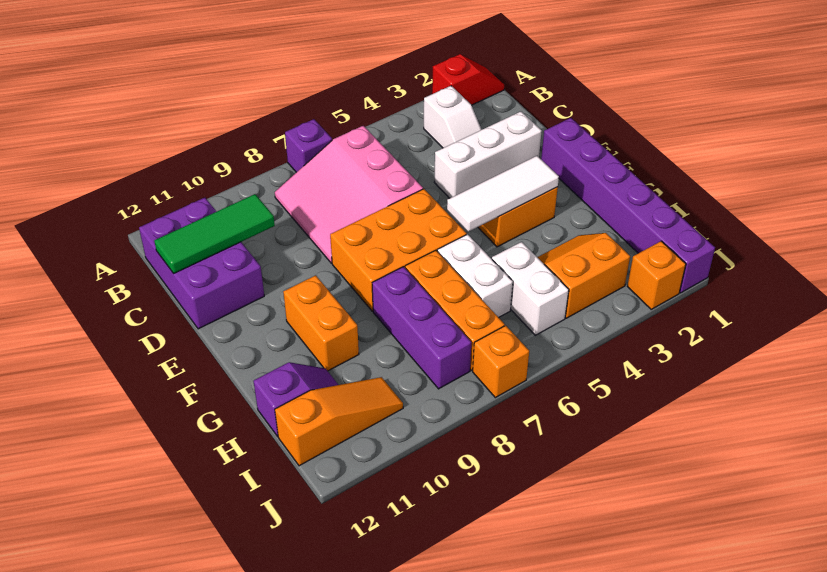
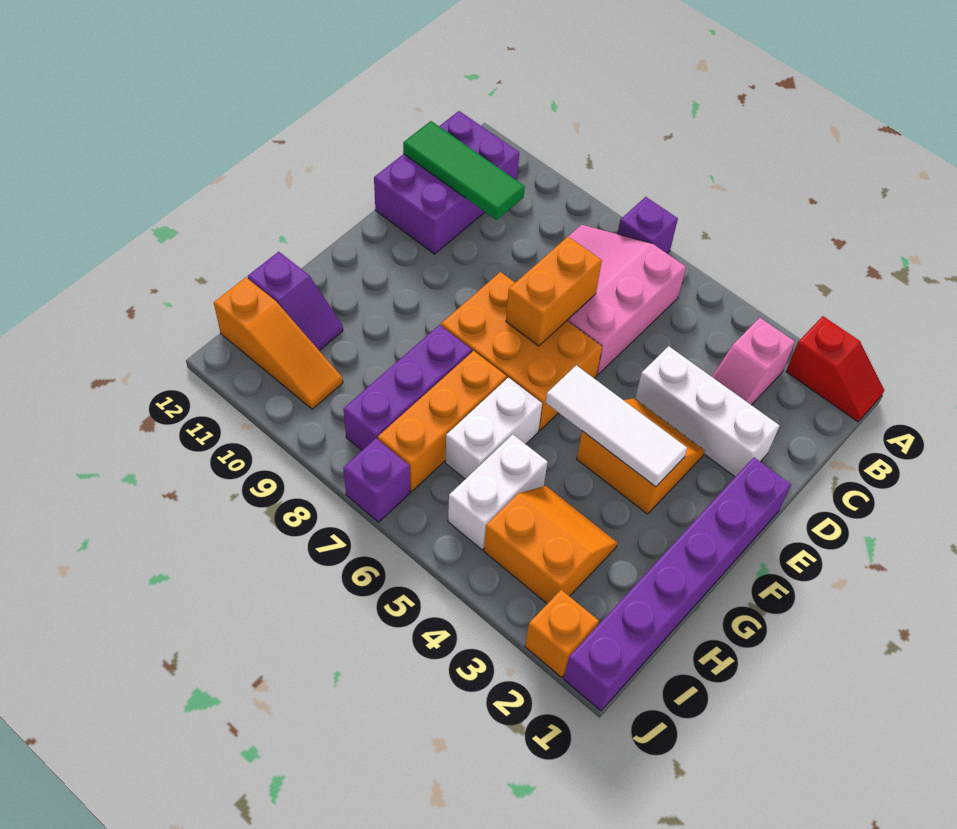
white slope B3:C3 level 1 top B -> pink slope B3:C3 level 1 top B
orange brick F10:G10 level 1 -> orange brick D7:E7 level 2
orange brick J7 level 1 -> purple brick J7 level 1

